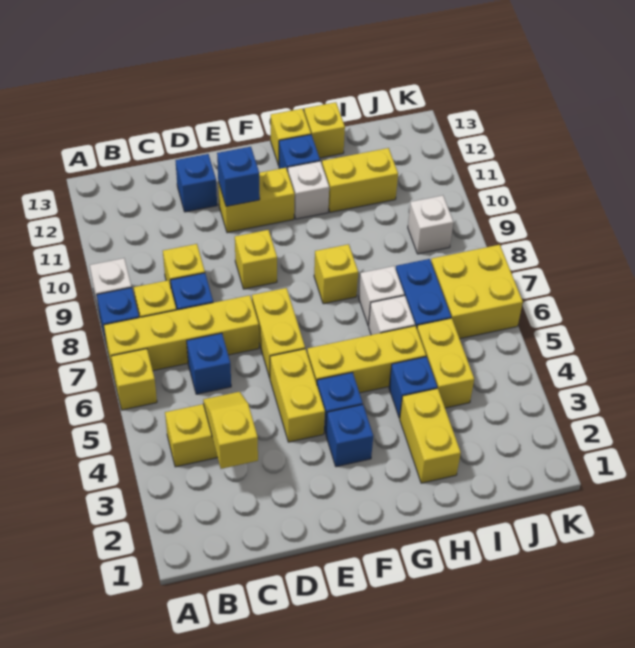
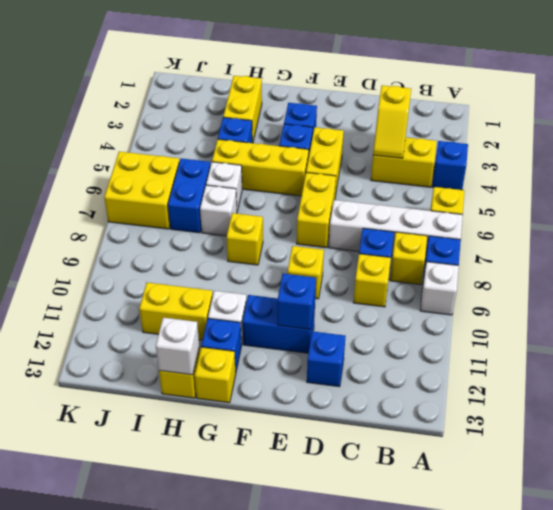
yellow brick A7:D7 level 1 -> white brick A7:D7 level 1
blue brick C6 level 1 -> blue brick A4 level 1
yellow brick E11:F11 level 1 -> blue brick E11:F11 level 1
yellow brick I4:I5 level 1 -> none
white brick J9 level 1 -> white brick H13 level 2

